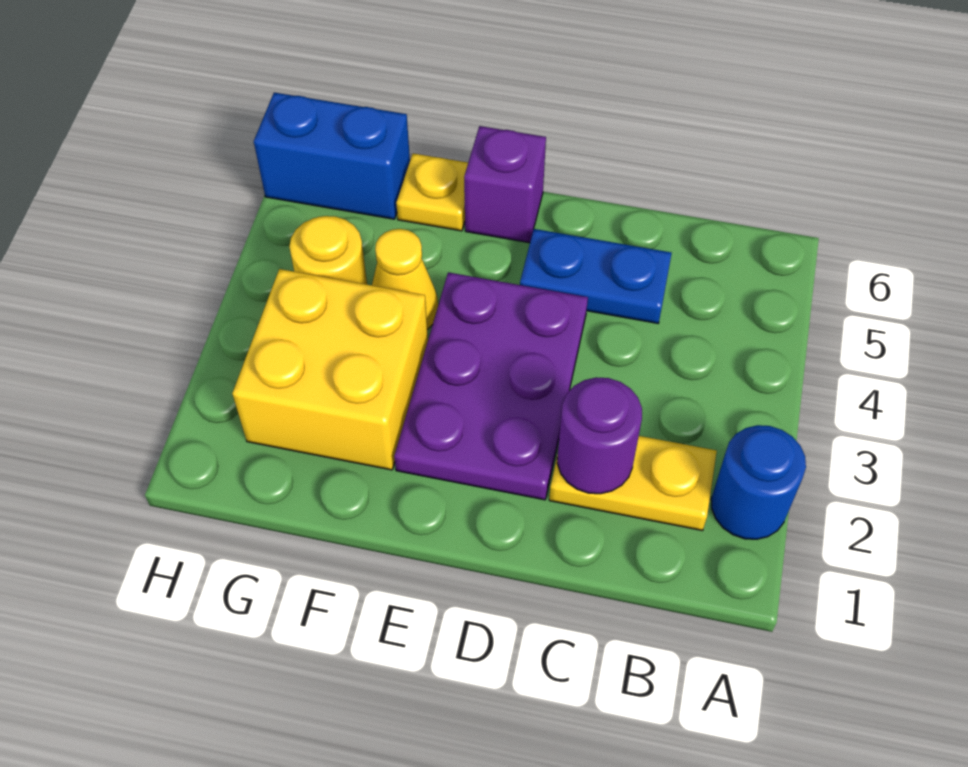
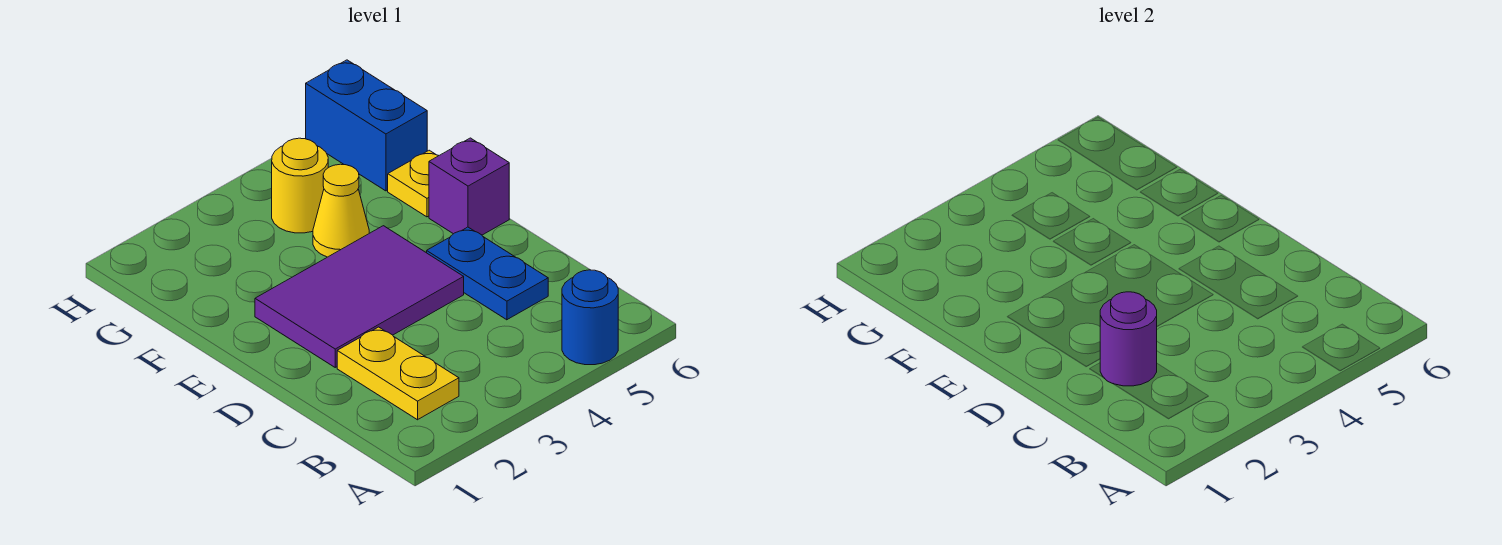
blue round brick A2 level 1 -> blue round brick A5 level 1
purple plate D2:E4 level 1 -> purple tile D2:E4 level 1
yellow brick F2:G3 level 1 -> none

